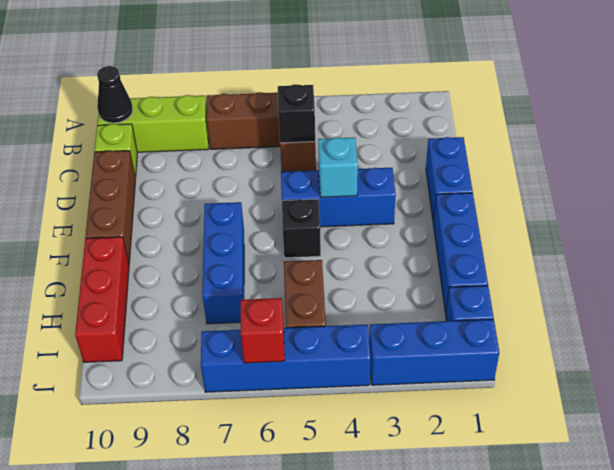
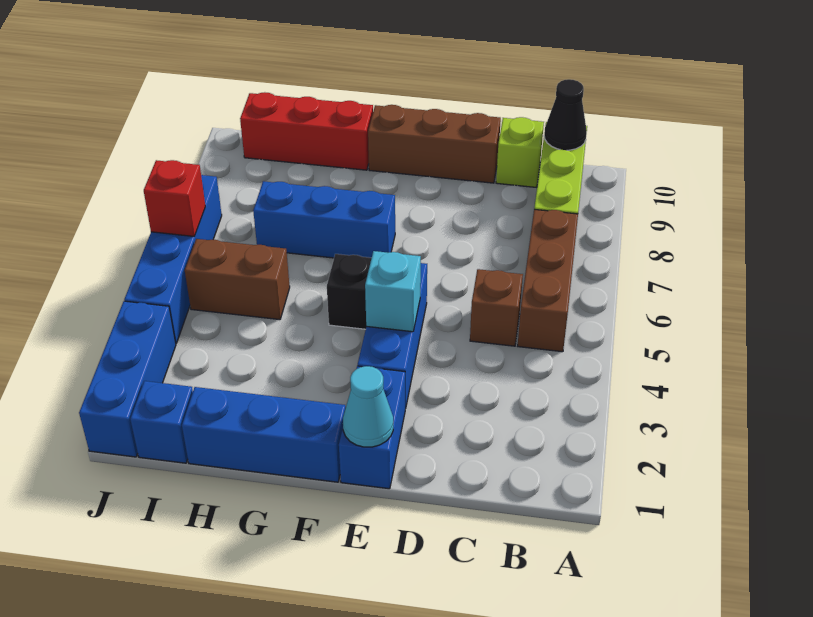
black brick C5 level 2 -> none
blue brick D1:E1 level 1 -> blue brick E1:E2 level 1
none -> cyan cone E1 level 2

